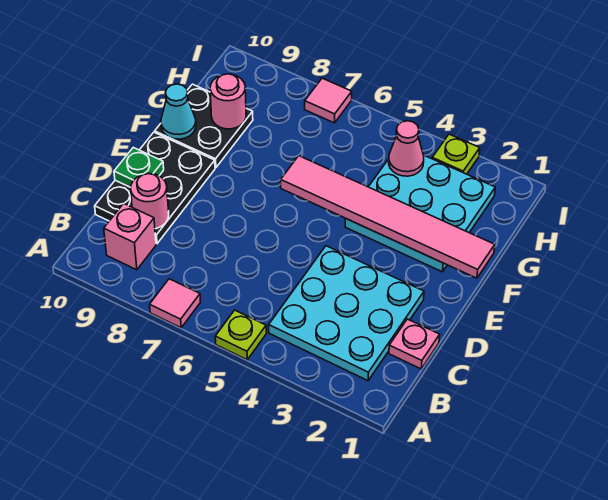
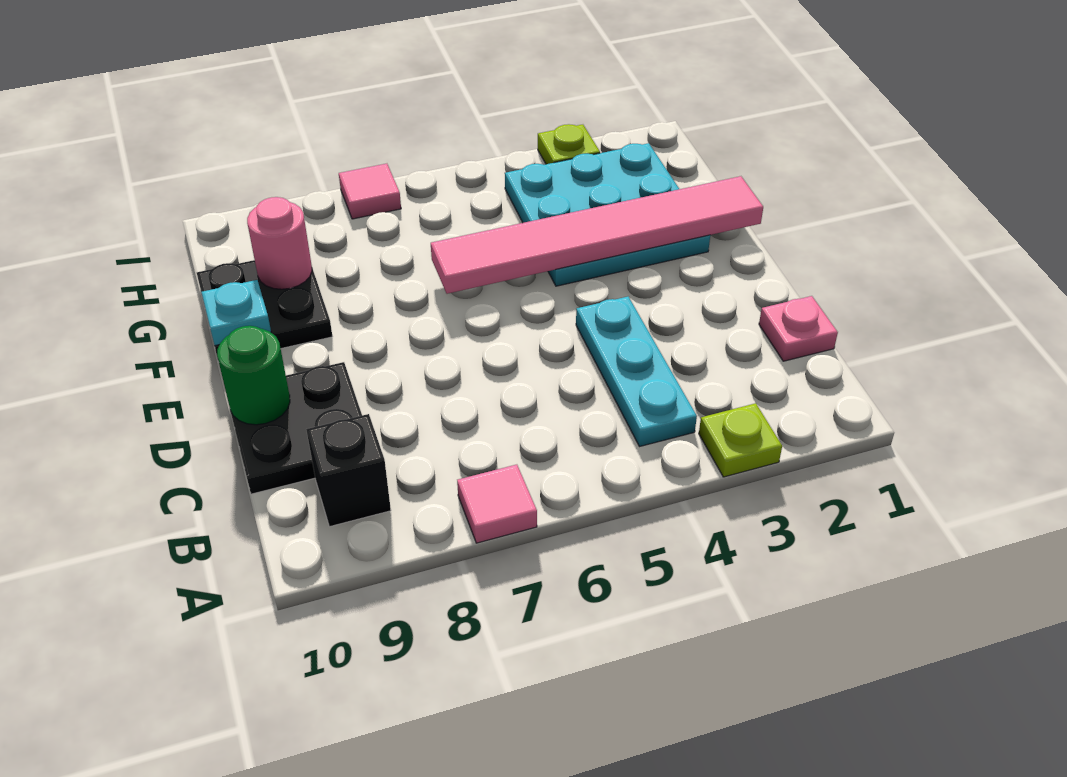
lime plate A5 level 1 -> lime plate A3 level 1
cyan plate B2:D4 level 1 -> cyan plate B4:D4 level 1
pink brick B9 level 1 -> black brick B9 level 1
black plate C9:E10 level 1 -> black plate C9:D10 level 1
pink round brick C9 level 2 -> none
green plate D10 level 2 -> green round brick D10 level 2
cyan cone F10 level 2 -> cyan plate F10 level 2
pink cone H4 level 2 -> none

